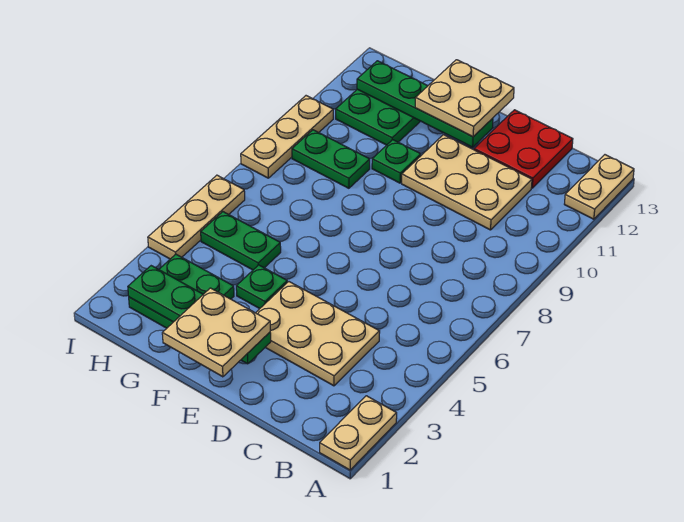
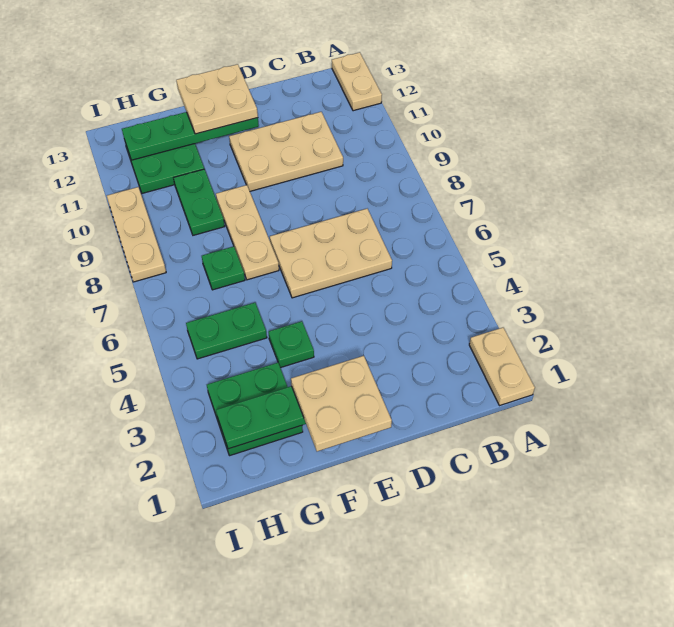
tan plate C3:E4 level 1 -> tan plate C6:E7 level 1
red plate C12:D13 level 1 -> none
green plate F10 level 1 -> green plate G7 level 1
green plate G9:H9 level 1 -> green plate G9:G10 level 1
tan plate I4:I6 level 1 -> tan plate F7:F9 level 1

